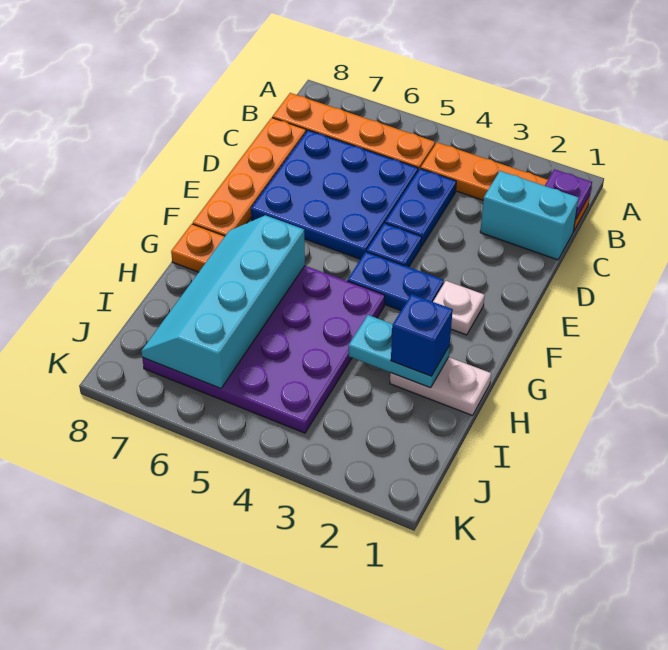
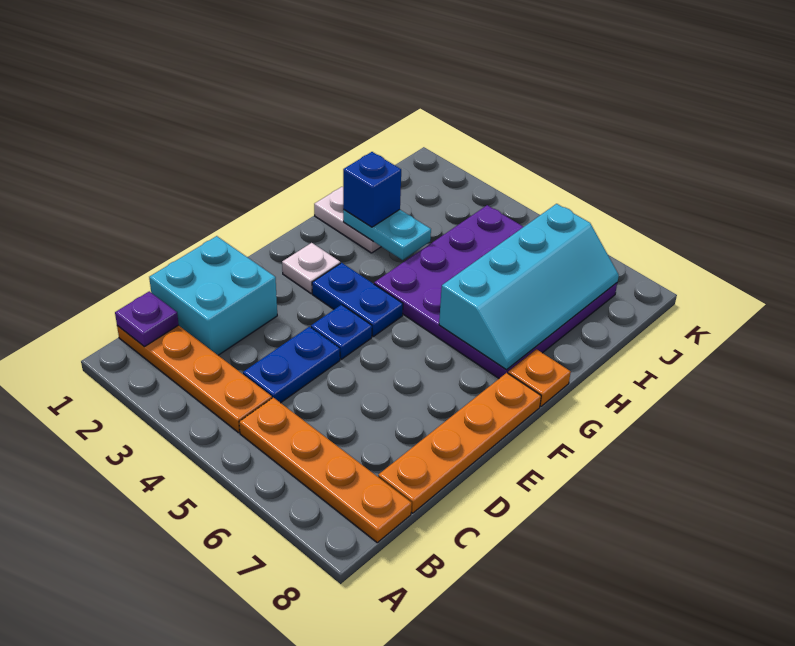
cyan brick C1:C2 level 1 -> cyan brick C1:D2 level 1
blue plate C5:E7 level 1 -> none

